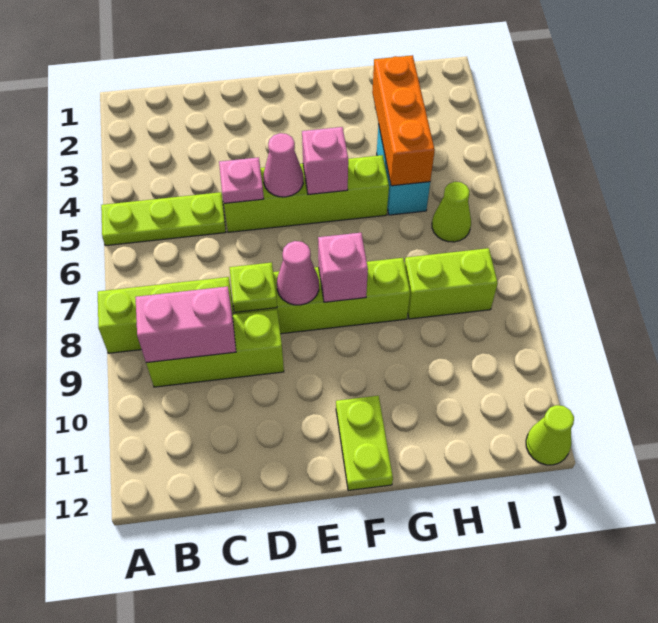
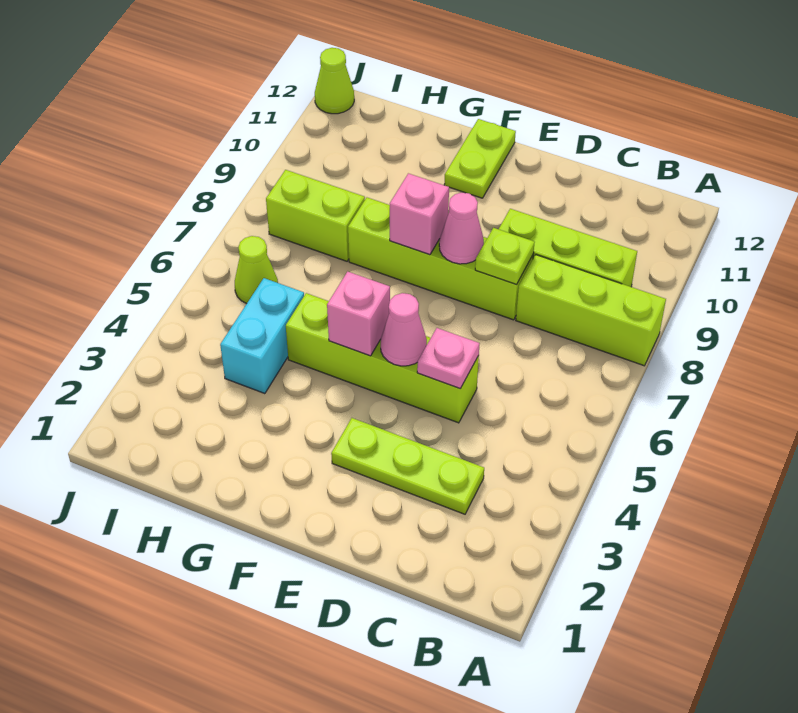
lime plate A5:C5 level 1 -> lime plate C3:E3 level 1
pink brick B9:C9 level 2 -> none
orange brick H3:H5 level 2 -> none

